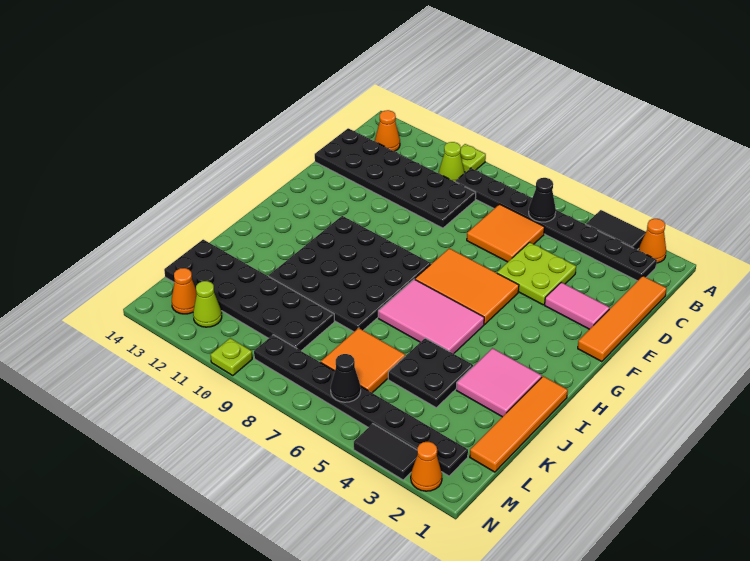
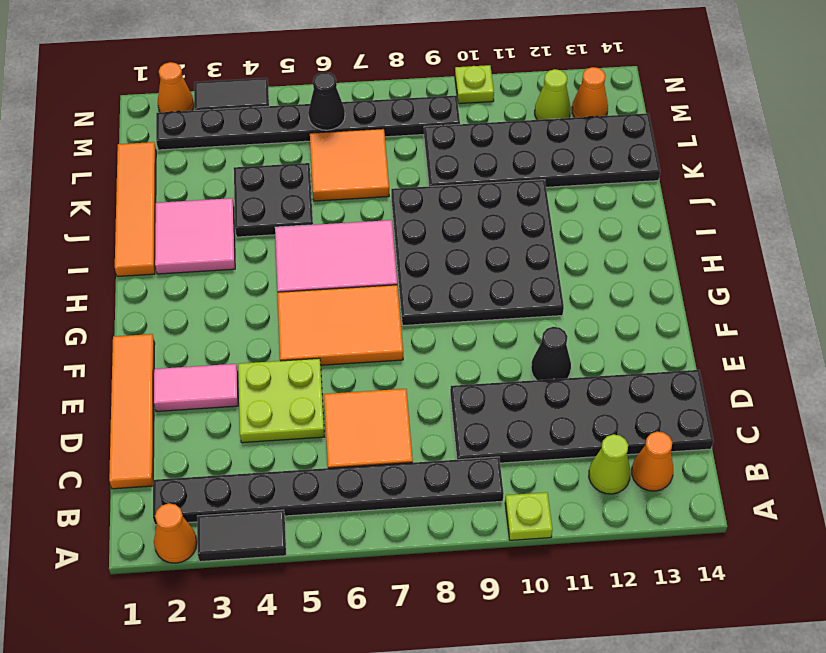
black cone B6 level 2 -> black cone E11 level 1
lime cone B10 level 1 -> lime cone B12 level 1

